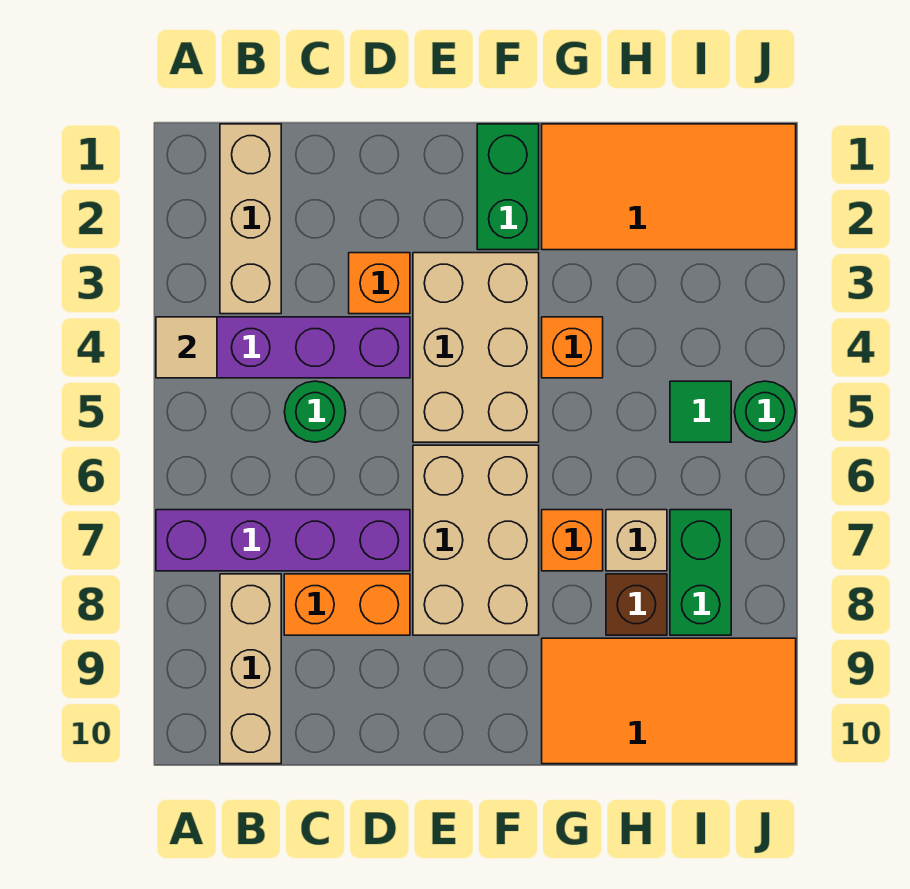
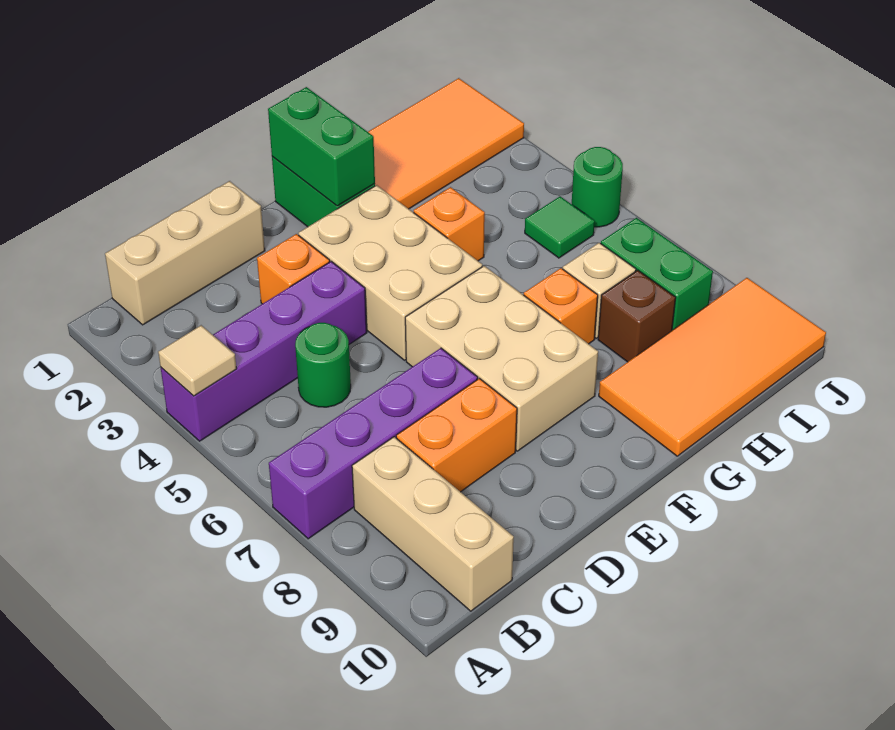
tan brick B1:B3 level 1 -> tan brick B1:D1 level 1
none -> green brick F1:F2 level 2

